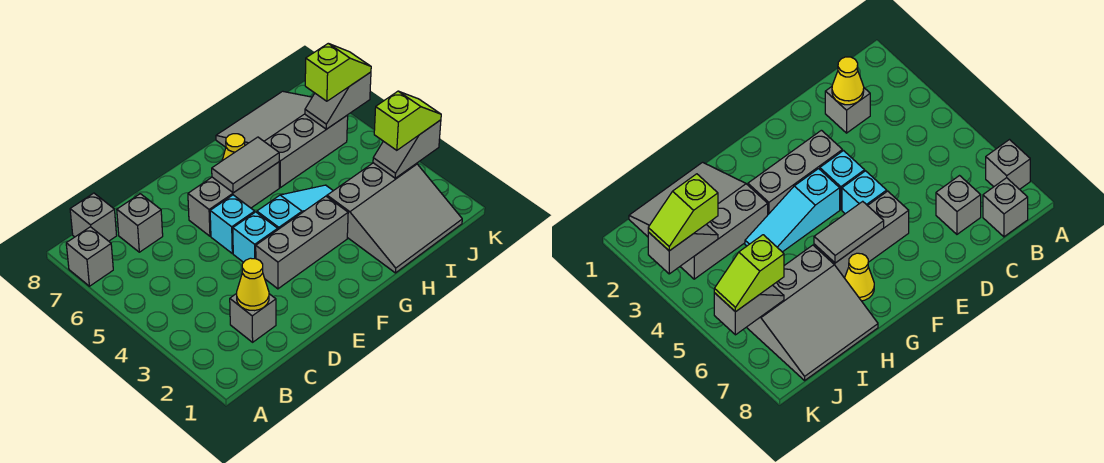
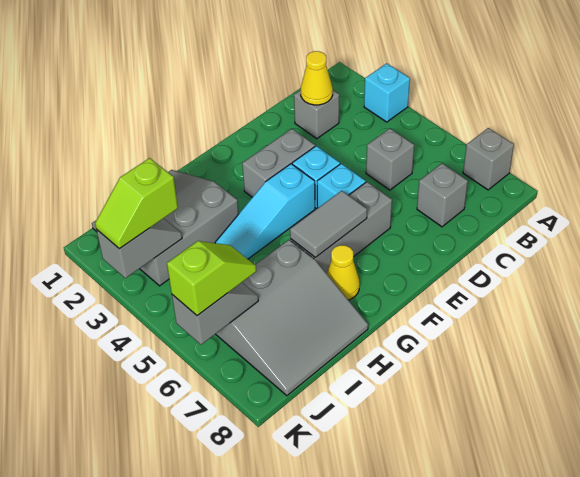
none -> cyan brick A3 level 1
grey brick B8 level 1 -> grey brick C5 level 1
grey brick E3:G3 level 1 -> grey brick E3:F3 level 1
lime slope J6:K6 level 3 top J -> lime slope J6:K6 level 3 top K

